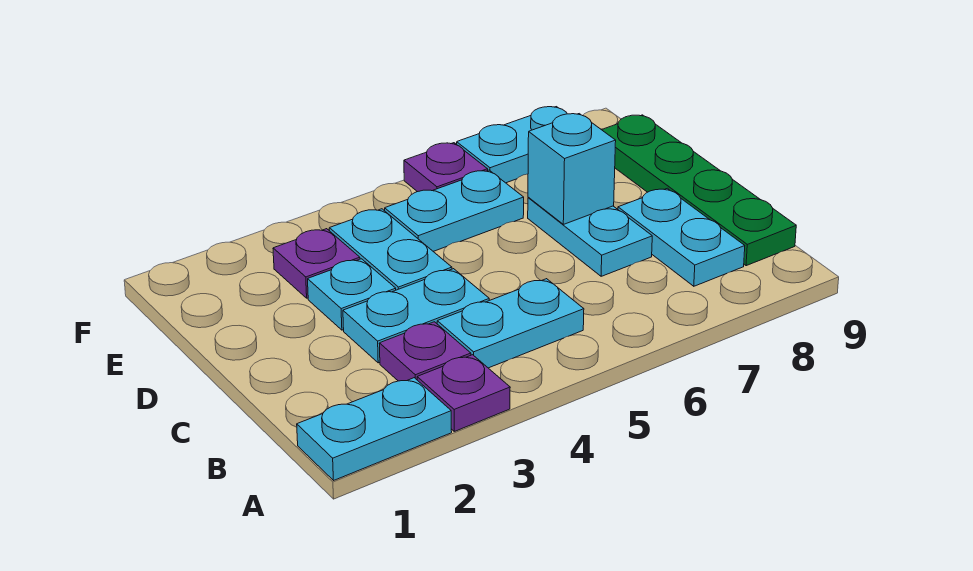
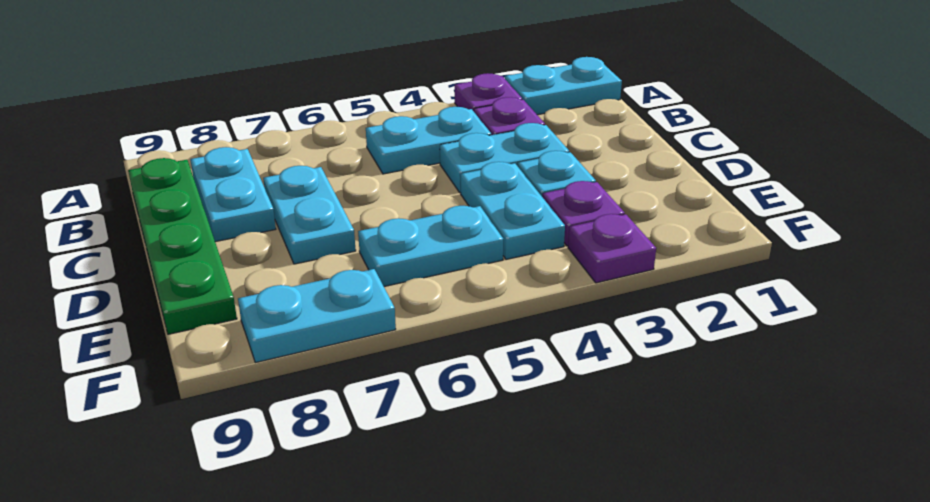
cyan brick D7 level 2 -> none
purple plate F6 level 1 -> purple plate F3 level 1

